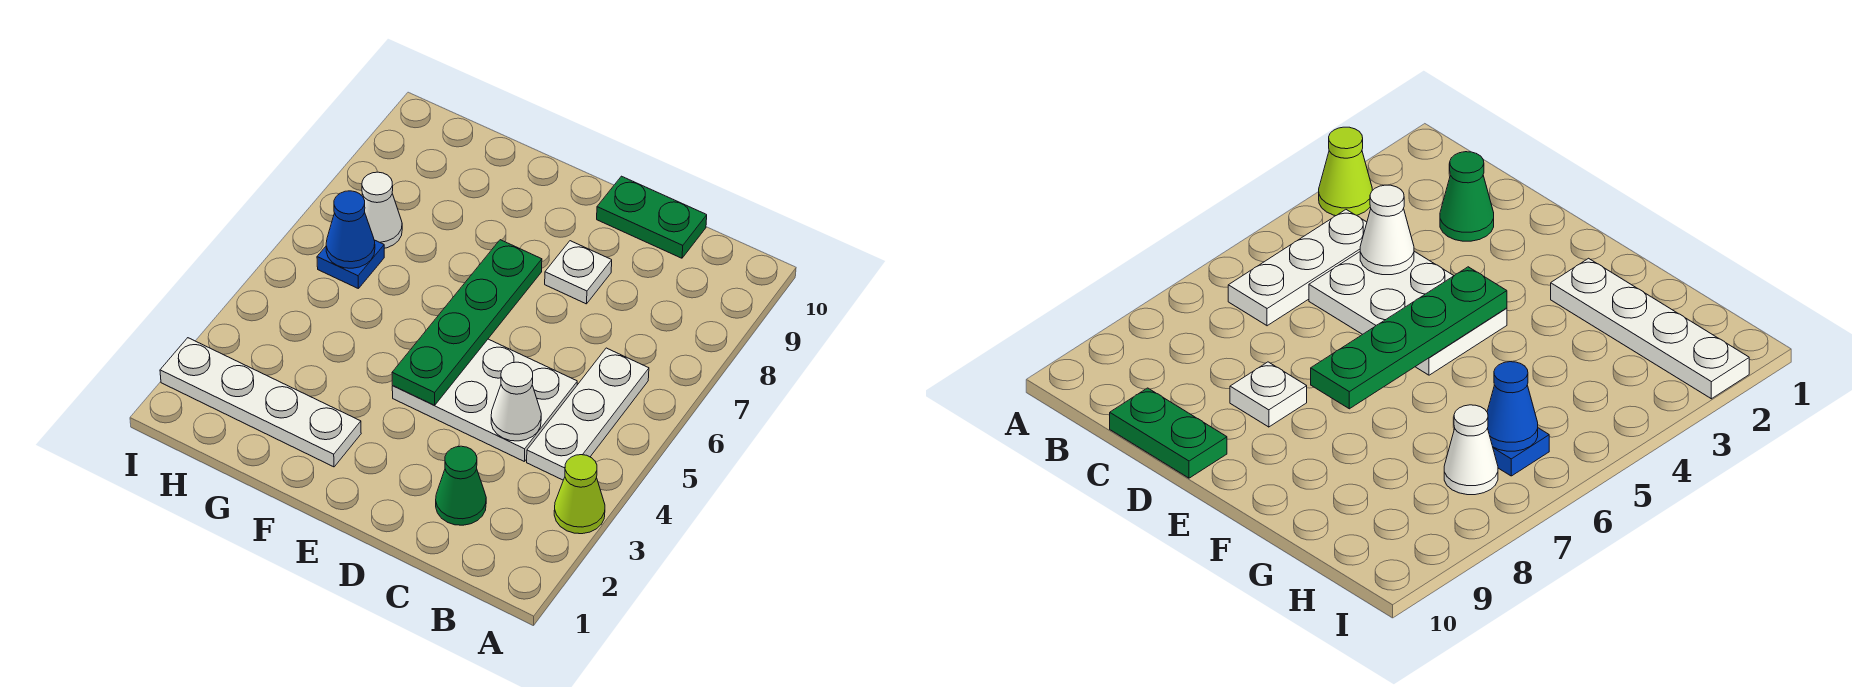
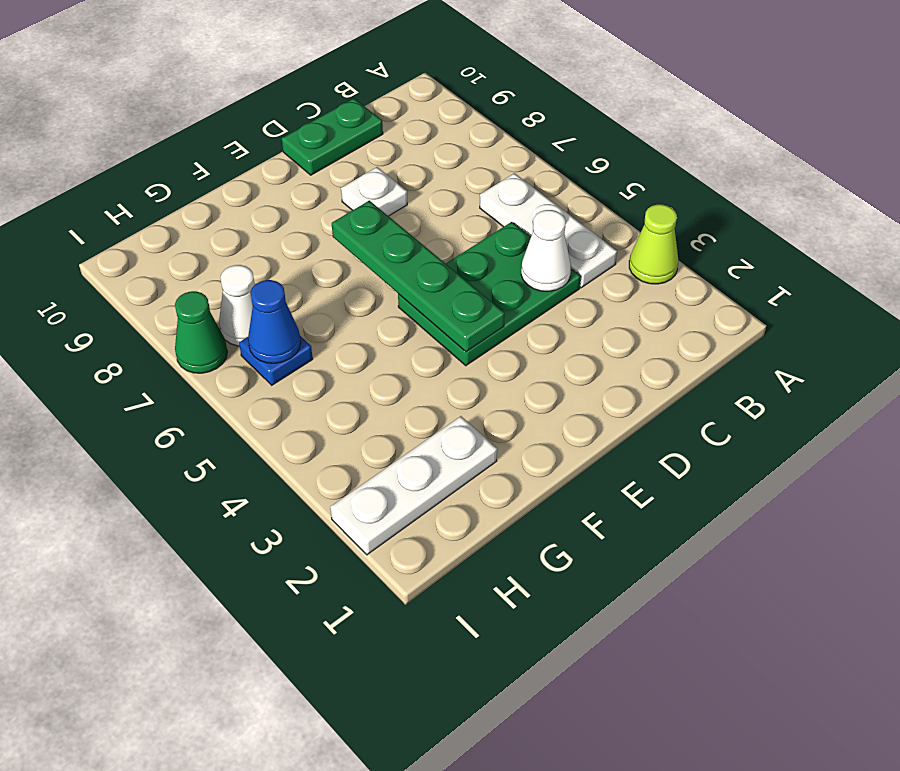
green cone C2 level 1 -> green cone I7 level 1
white plate C4:E5 level 1 -> green plate C4:E5 level 1
white plate F2:I2 level 1 -> white plate G2:I2 level 1

